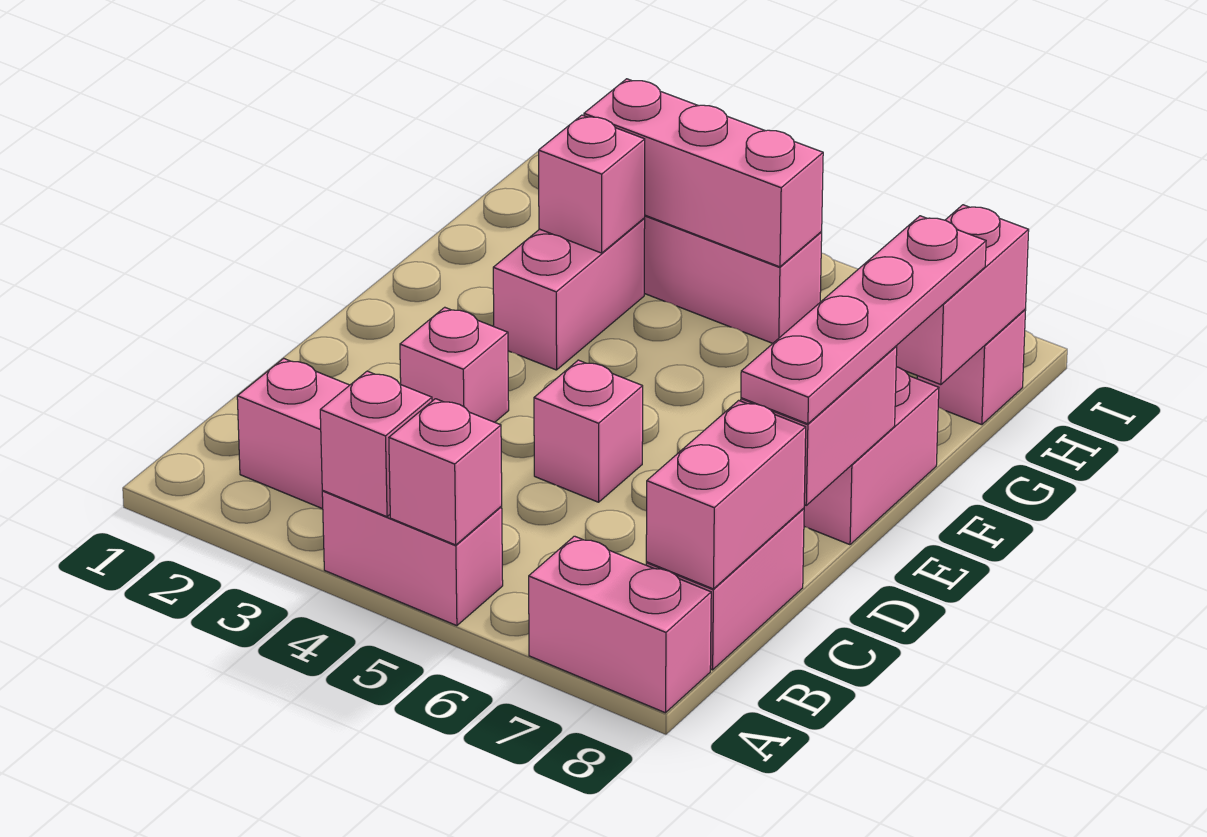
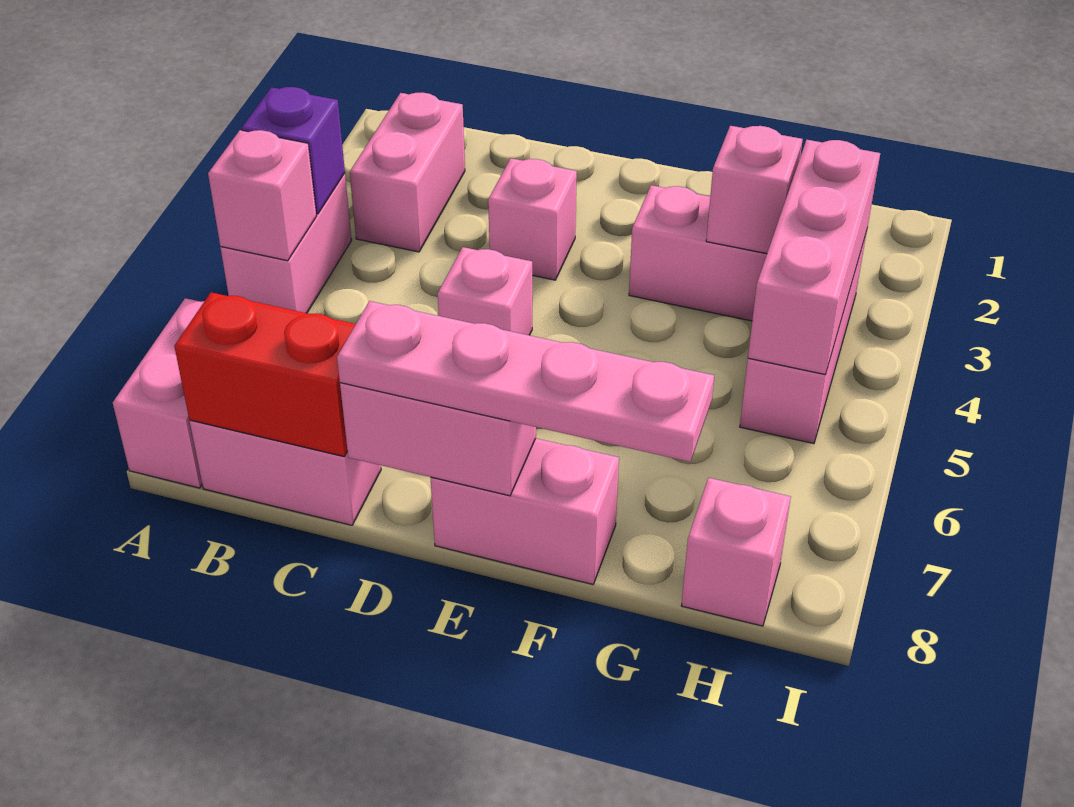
pink brick A4 level 2 -> purple brick A4 level 2
pink brick B8:C8 level 2 -> red brick B8:C8 level 2
pink brick G8:H8 level 2 -> none

